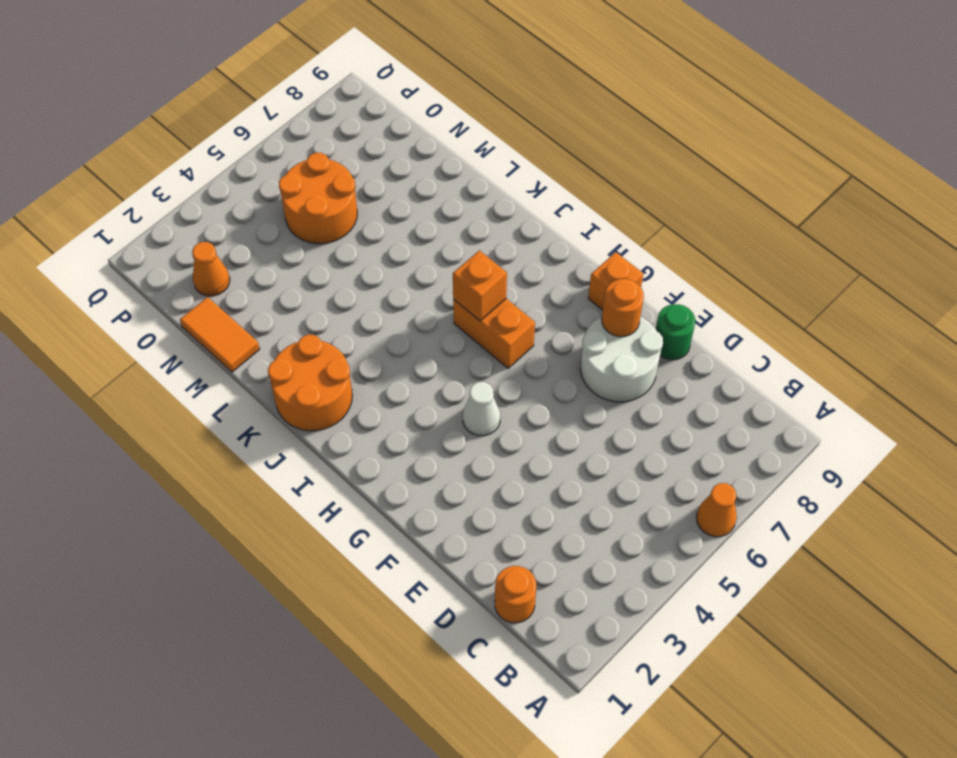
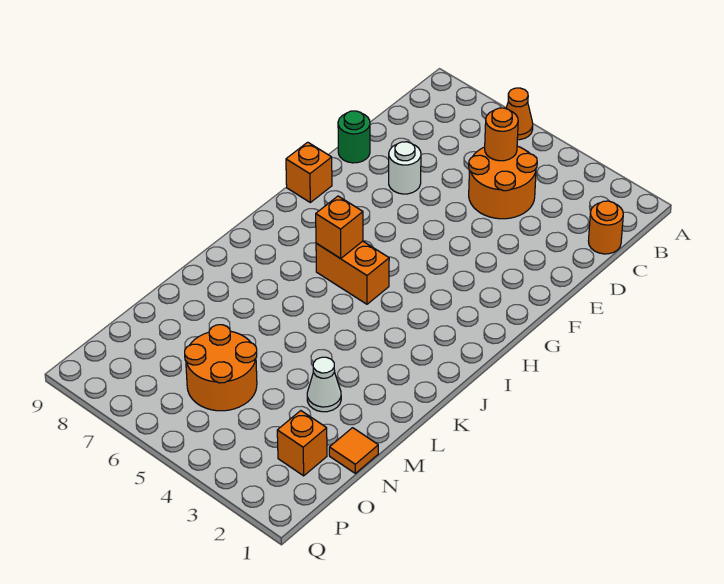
white round brick E7:F8 level 1 -> white round brick E7 level 1
orange round brick F8 level 2 -> orange round brick C5 level 2
white cone G4 level 1 -> white cone M3 level 1
orange brick H6:I6 level 1 -> orange brick I5:I6 level 1
orange round brick J1:K2 level 1 -> orange round brick C4:D5 level 1
orange tile M1:N1 level 1 -> orange tile N1 level 1
orange cone O2 level 1 -> orange brick O2 level 1

